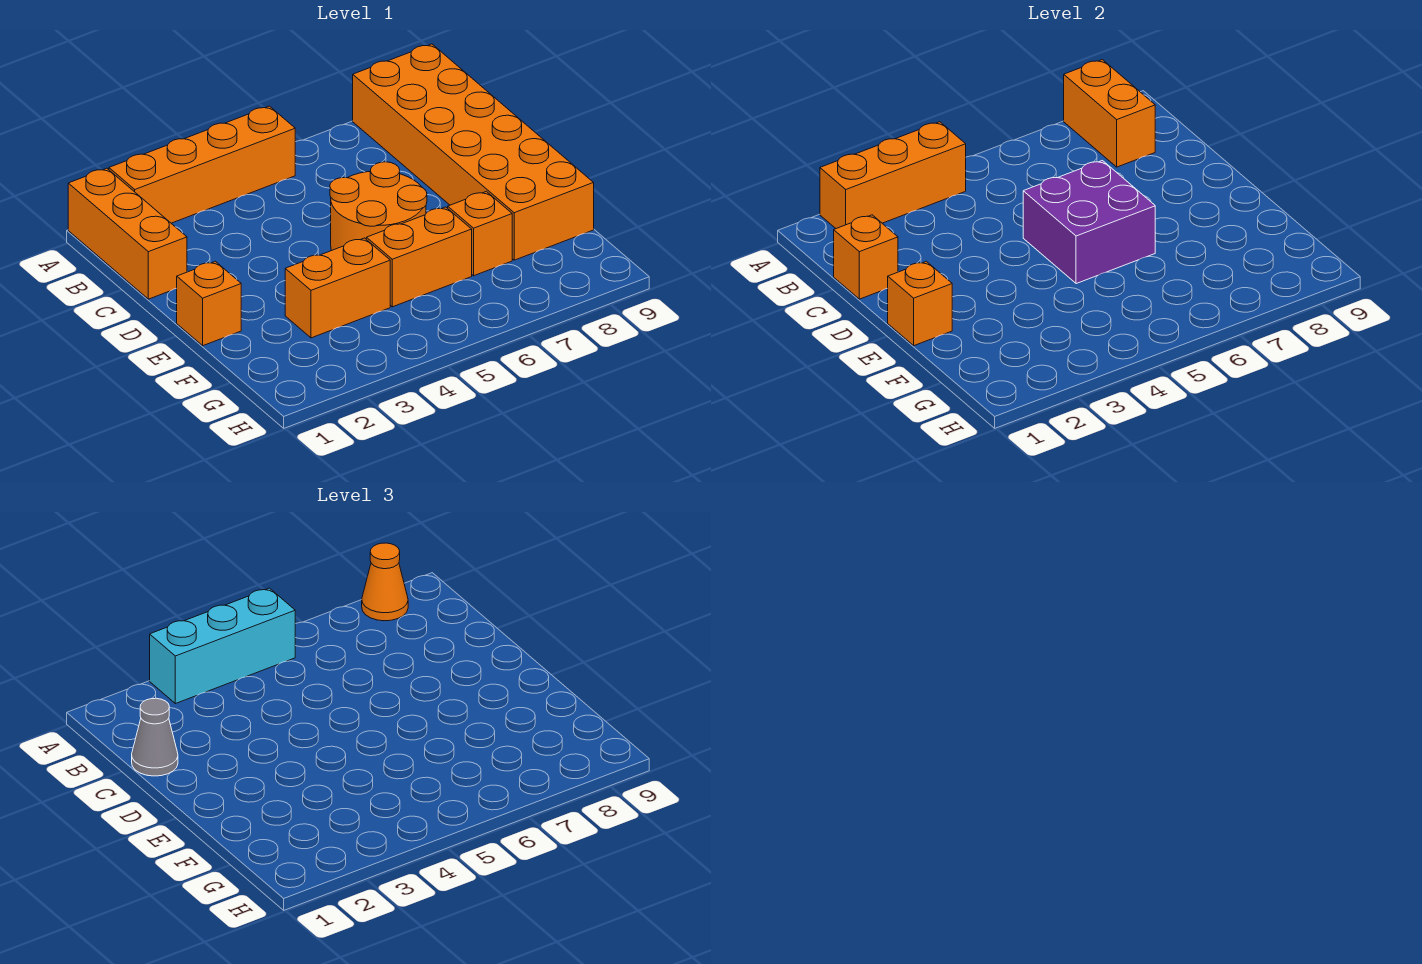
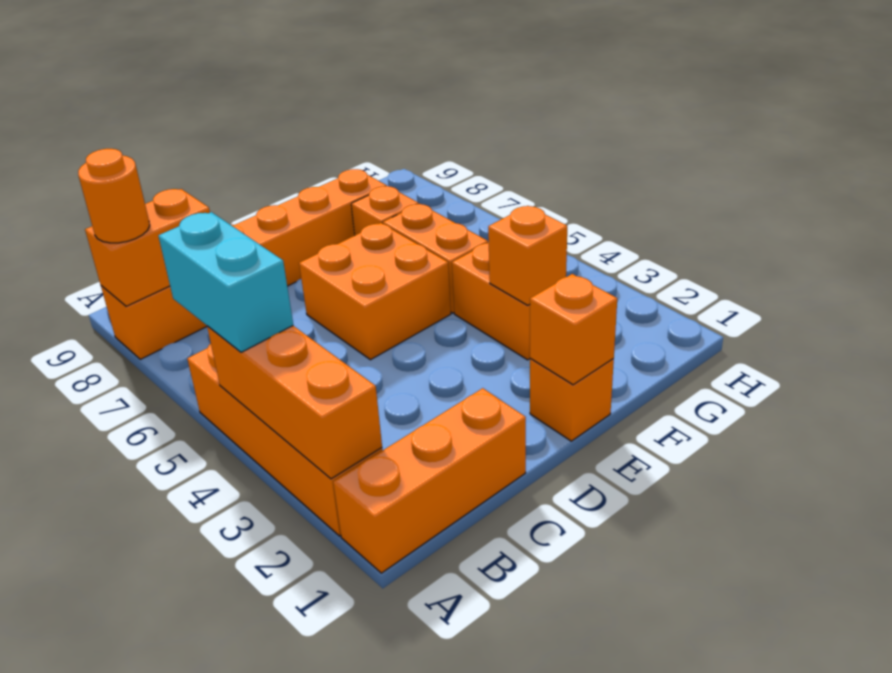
cyan brick A3:A5 level 3 -> cyan brick A4:A5 level 3
orange brick A8:F9 level 1 -> orange brick A8:F8 level 1
orange cone A8 level 3 -> orange round brick A8 level 3
orange brick C1 level 2 -> orange brick F3 level 2
grey cone C1 level 3 -> none
orange round brick D5:E6 level 1 -> orange brick D5:E6 level 1
purple brick D5:E6 level 2 -> none

